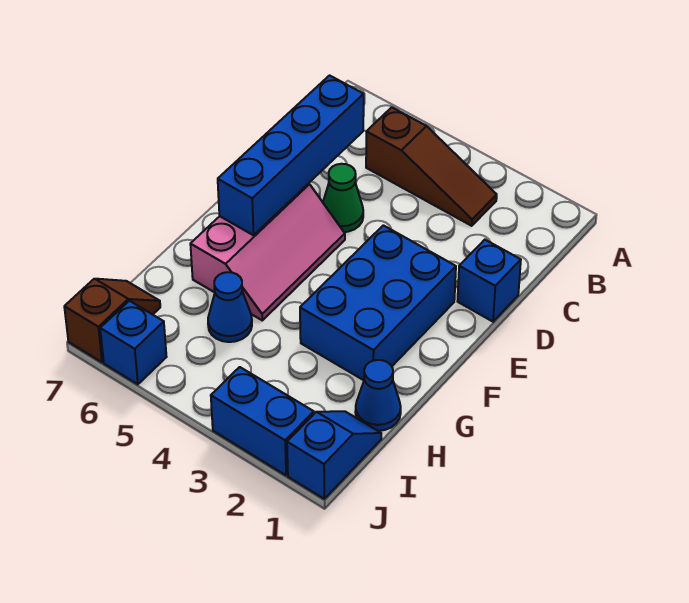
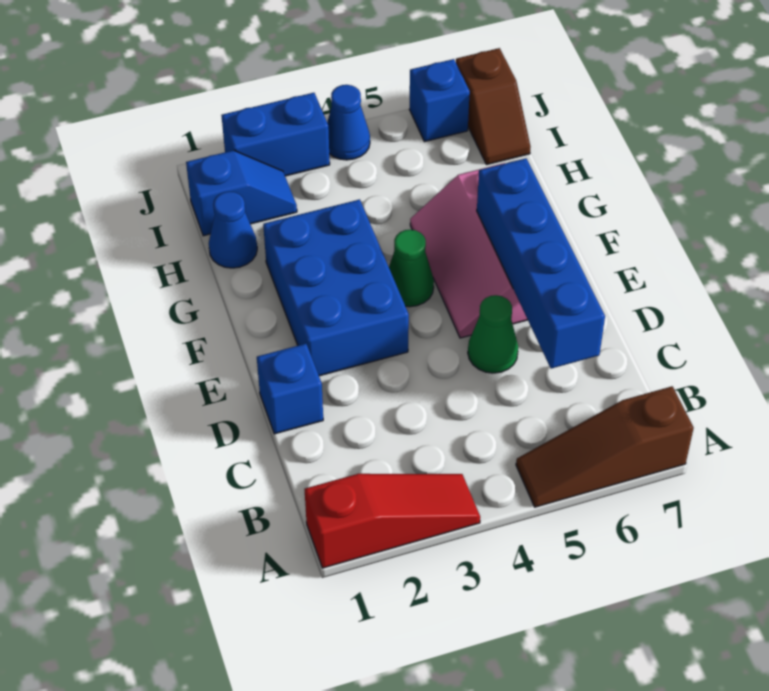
none -> red slope A1:A3 level 1 top 1
brown slope B3:B5 level 1 top 5 -> brown slope A5:A7 level 1 top 7
none -> green cone F4 level 1
blue cone H5 level 1 -> blue cone J4 level 1
blue slope I1:J1 level 1 top J -> blue slope I1:I2 level 1 top 1

